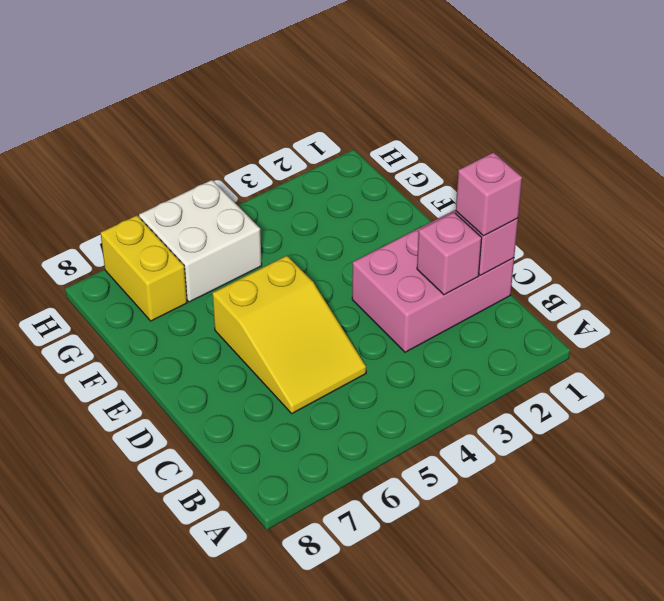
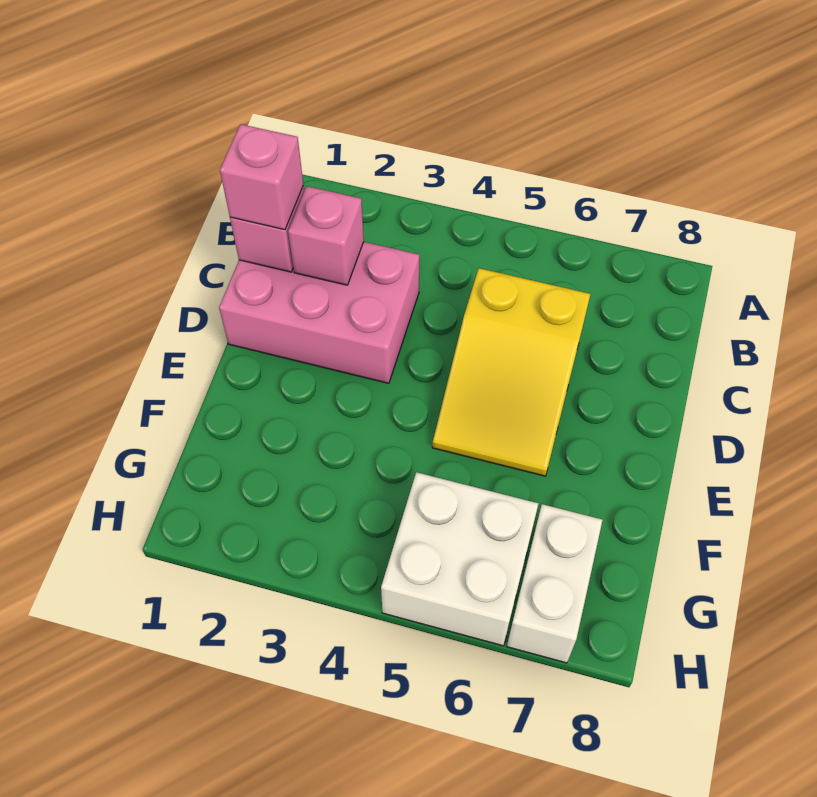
yellow slope C5:E6 level 1 top E -> yellow slope C5:E6 level 1 top C
yellow brick G7:H7 level 1 -> white brick G7:H7 level 1

